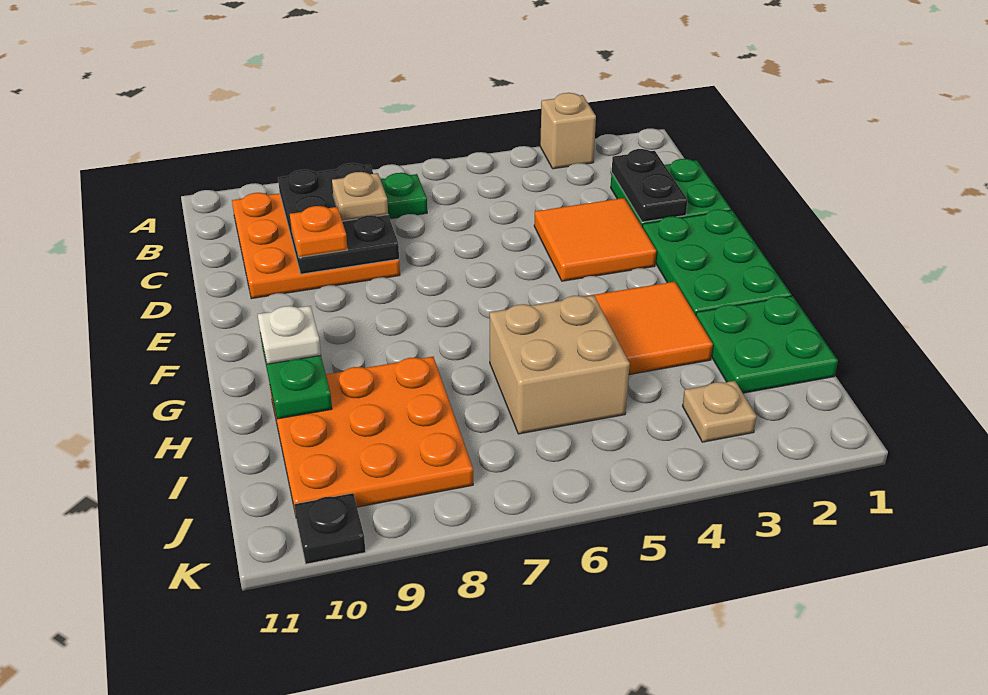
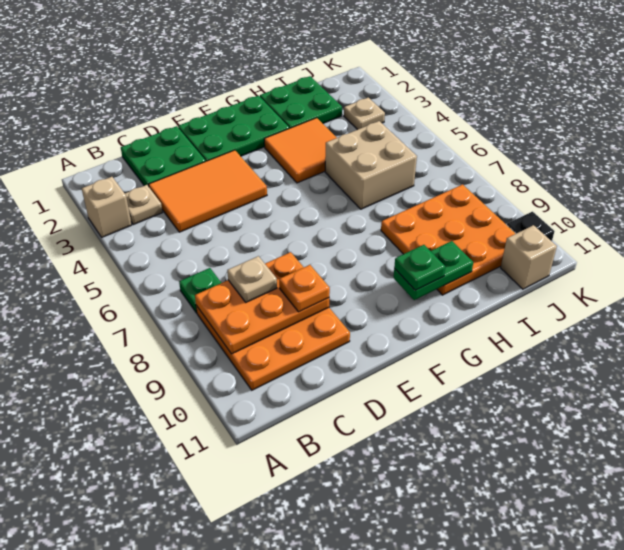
none -> tan plate B3 level 1
black plate B8:D9 level 2 -> orange plate B8:D9 level 2
black plate C2:D2 level 2 -> none
orange tile D3:E4 level 1 -> orange tile C3:E4 level 1
white plate G10 level 3 -> green plate G10 level 3
none -> tan brick J11 level 1

